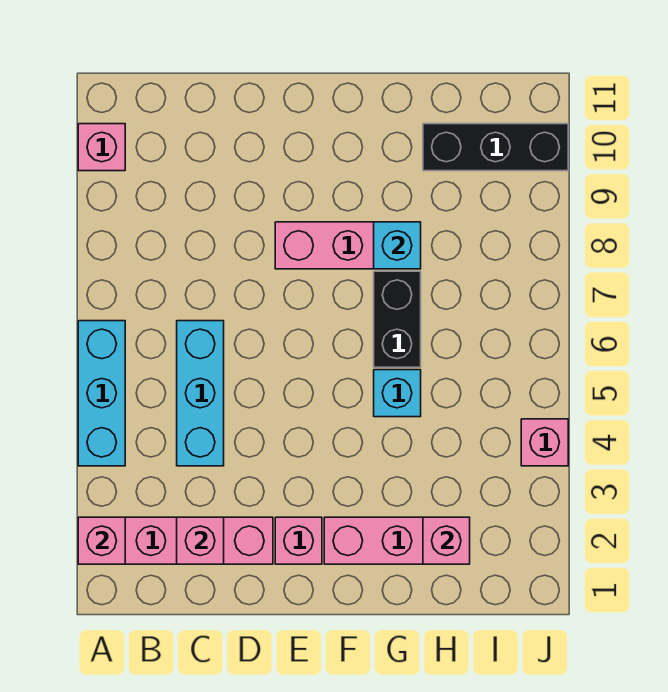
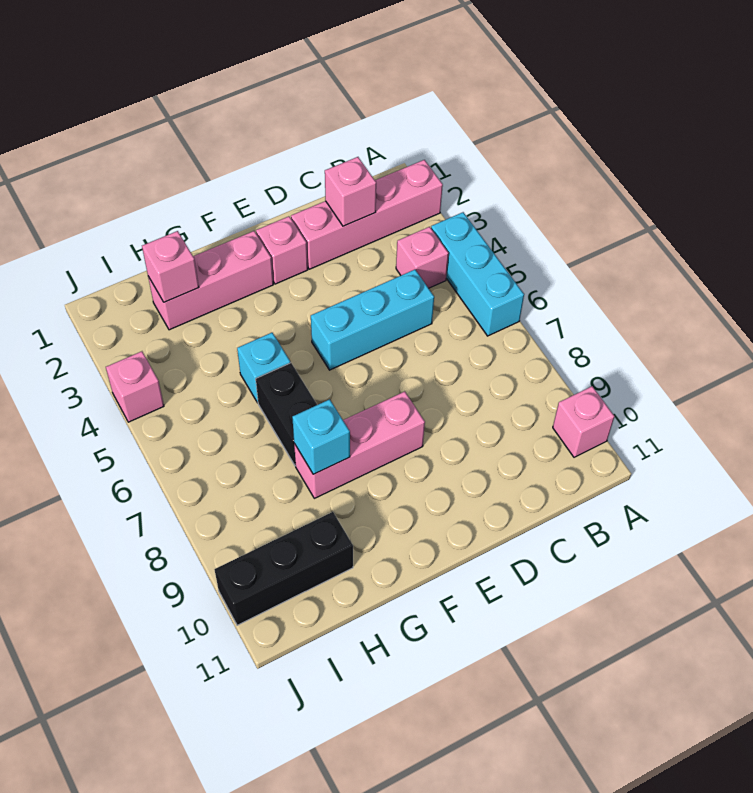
pink brick A2 level 2 -> pink brick B4 level 1
cyan brick C4:C6 level 1 -> cyan brick C5:E5 level 1

